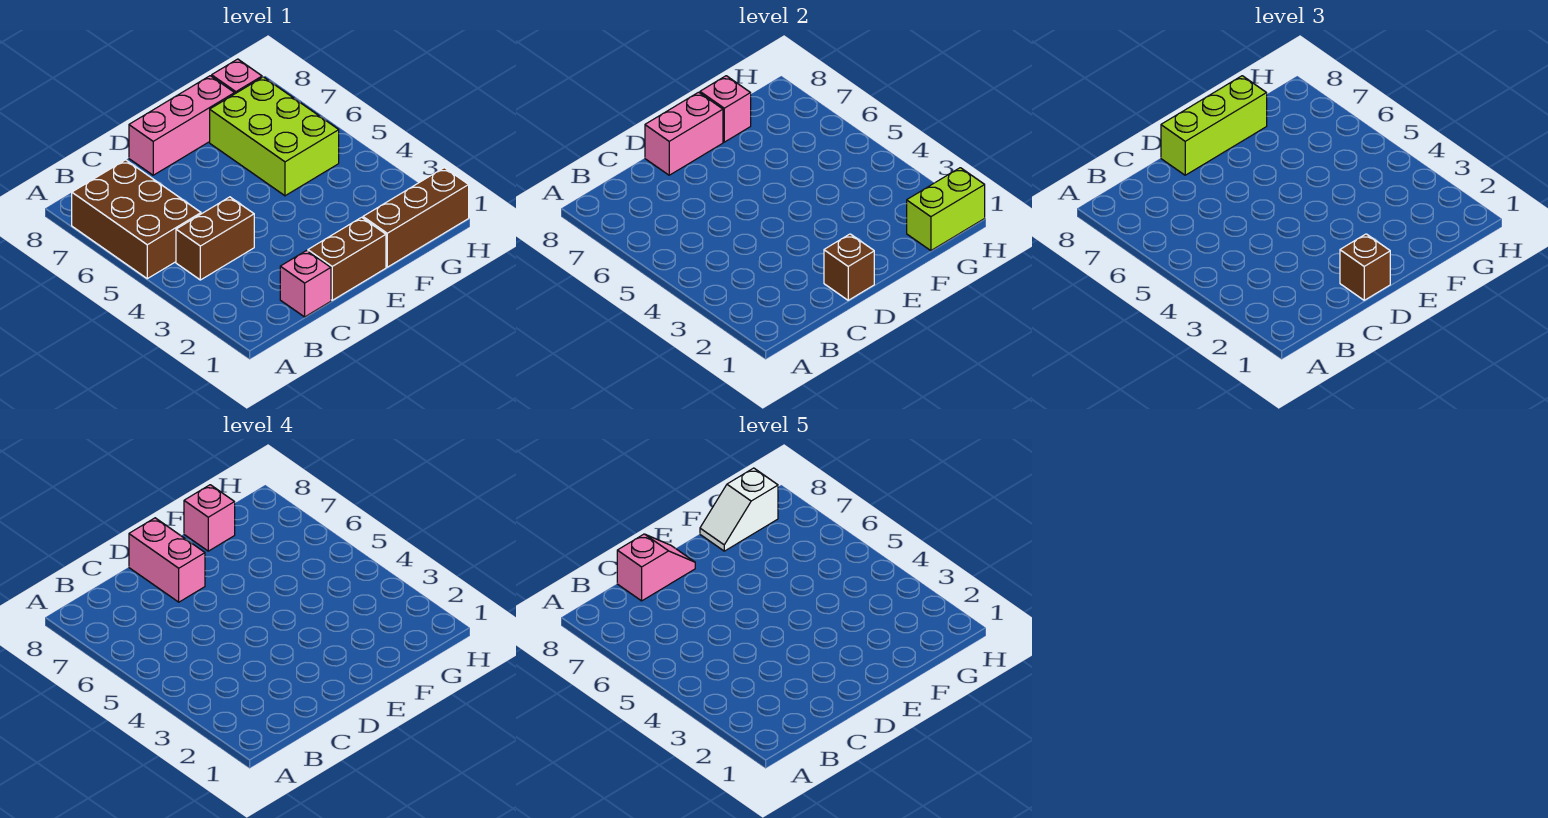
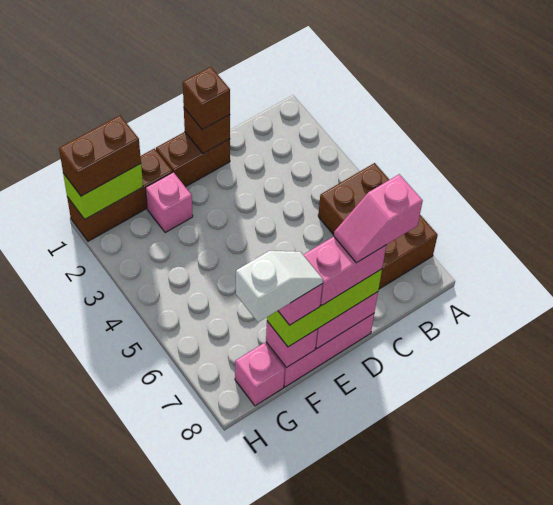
brown brick B4:C4 level 1 -> brown brick G1:H1 level 3
pink brick C1 level 1 -> pink brick F2 level 1
pink brick D7:D8 level 4 -> pink brick D8:E8 level 4
lime brick F5:G7 level 1 -> none

